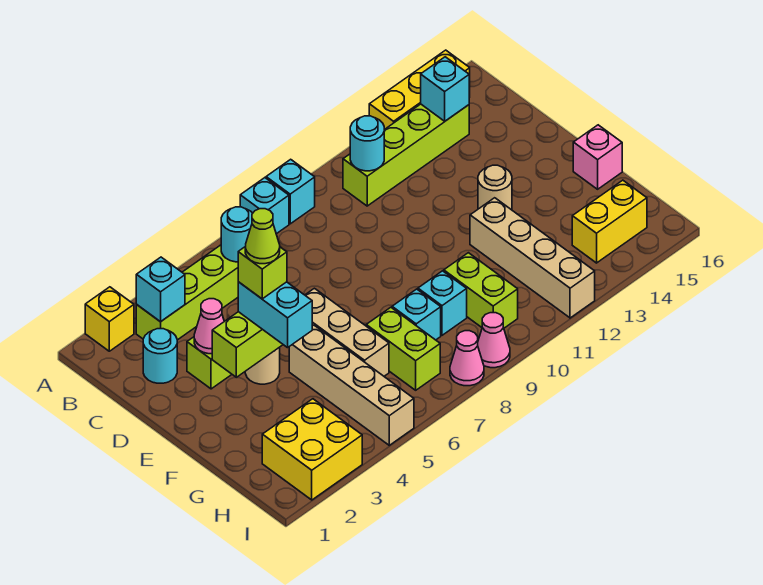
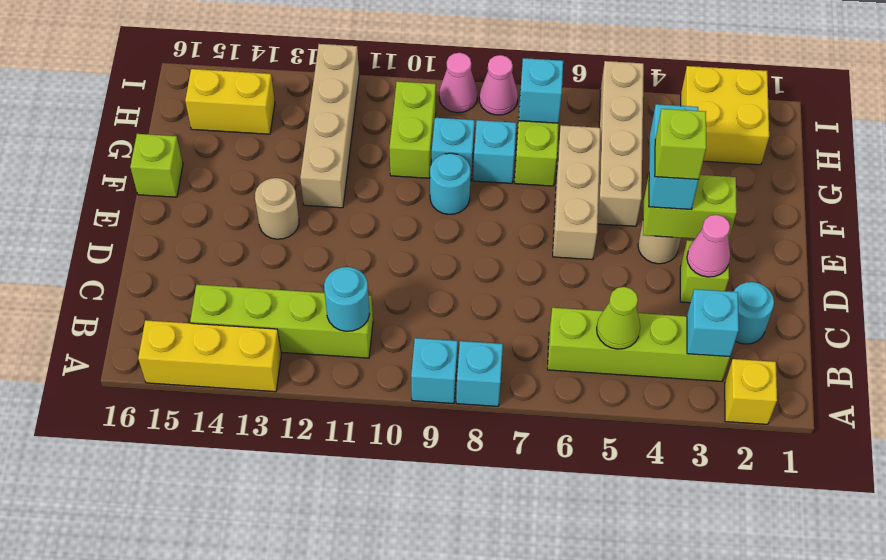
cyan round brick B6 level 2 -> cyan round brick F9 level 1
cyan brick B14 level 2 -> cyan brick H7 level 2
lime cone E4 level 5 -> lime cone B5 level 2
pink brick F16 level 1 -> lime brick F16 level 1

